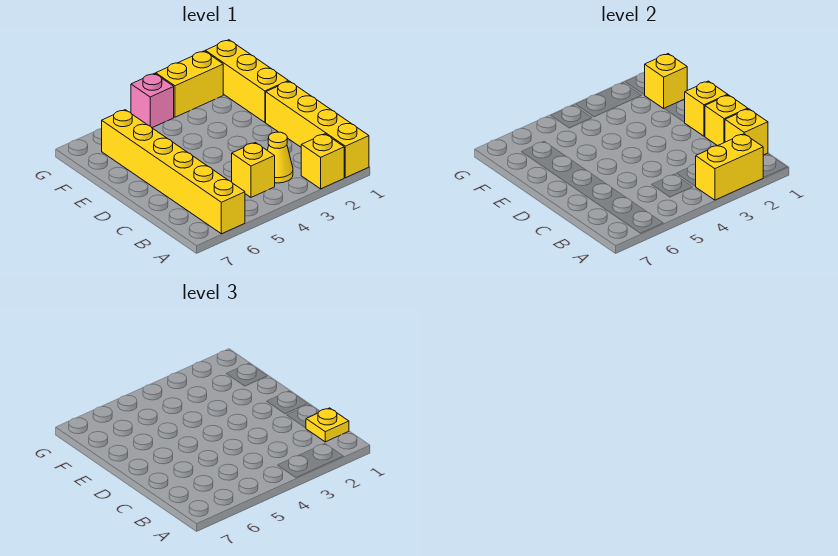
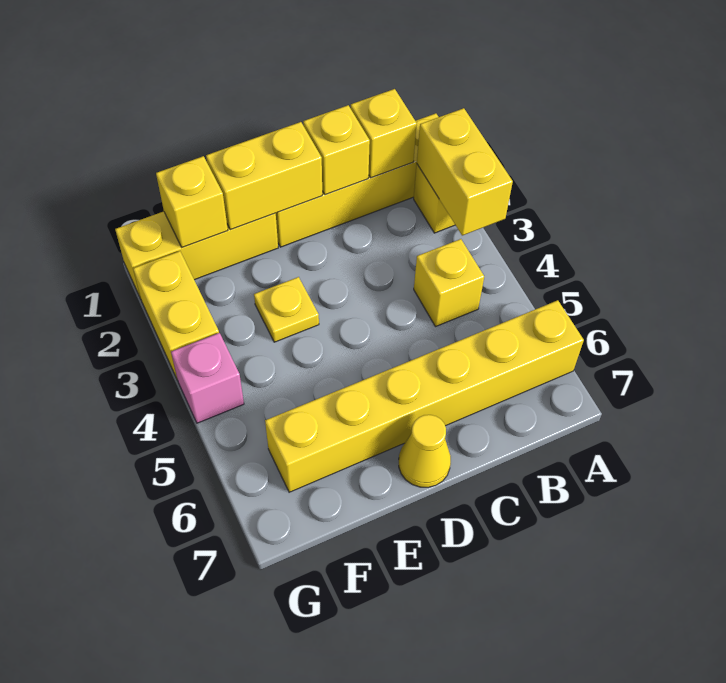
yellow plate B1 level 3 -> yellow plate E3 level 1
yellow cone B3 level 1 -> yellow cone D7 level 1
yellow brick D1 level 2 -> yellow brick D1:E1 level 2

